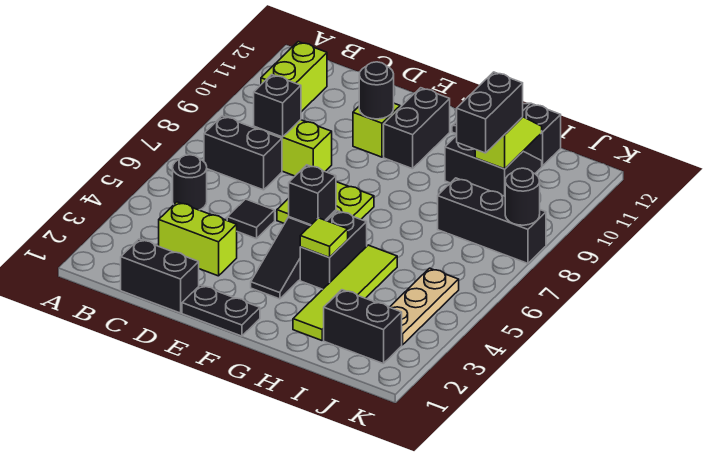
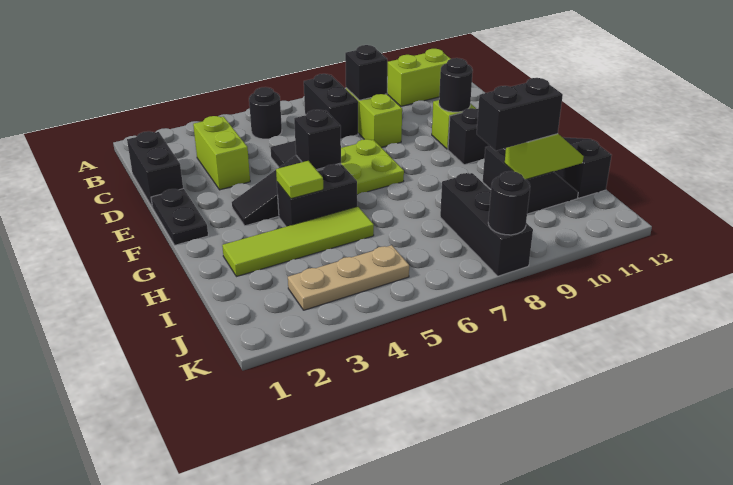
black brick I2:J2 level 1 -> none

